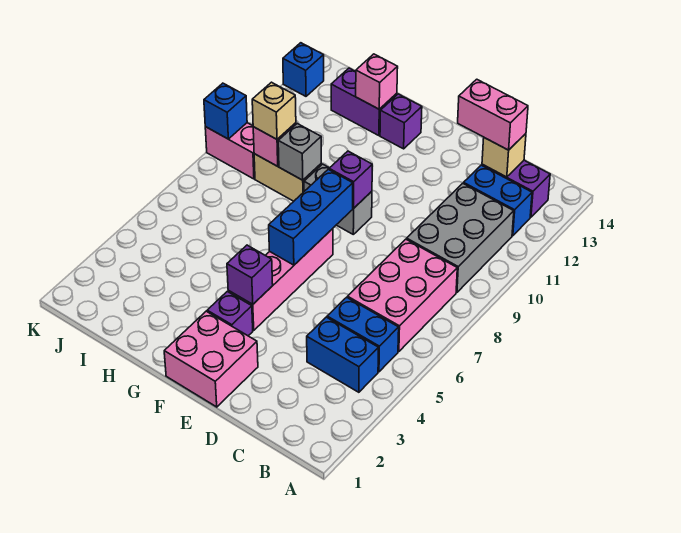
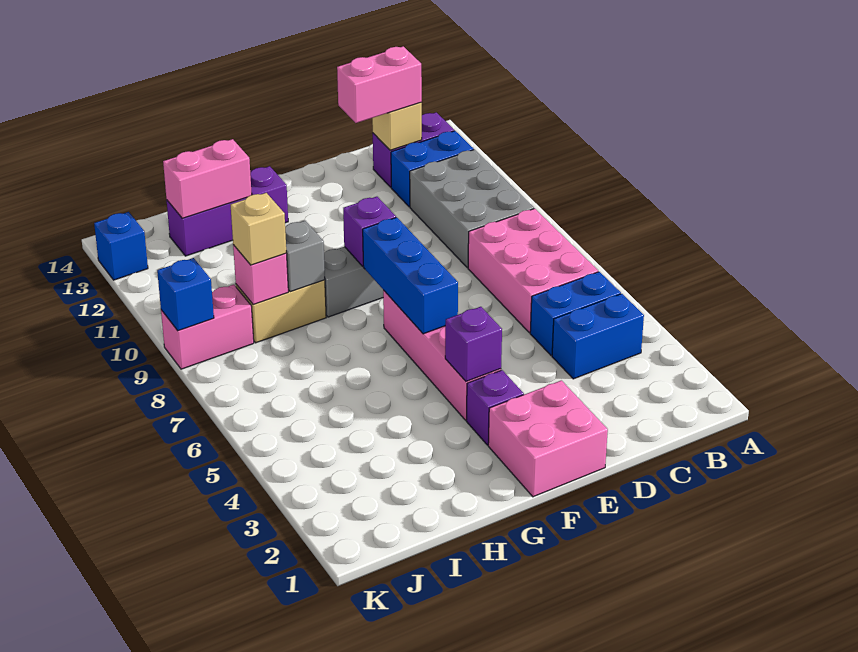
pink brick H13 level 2 -> pink brick H13:I13 level 2

